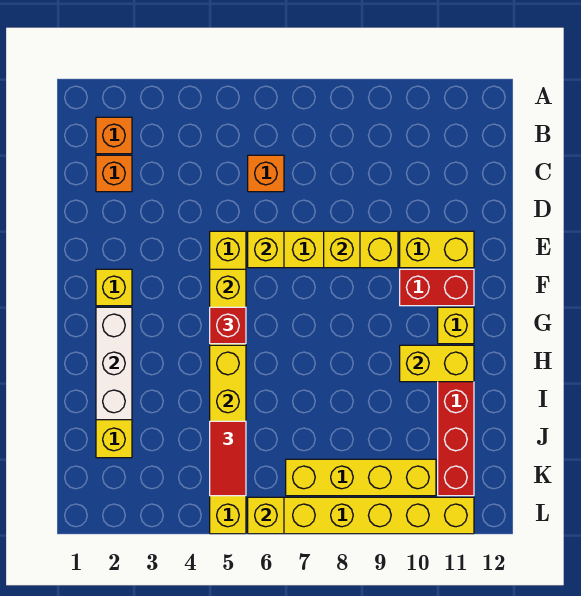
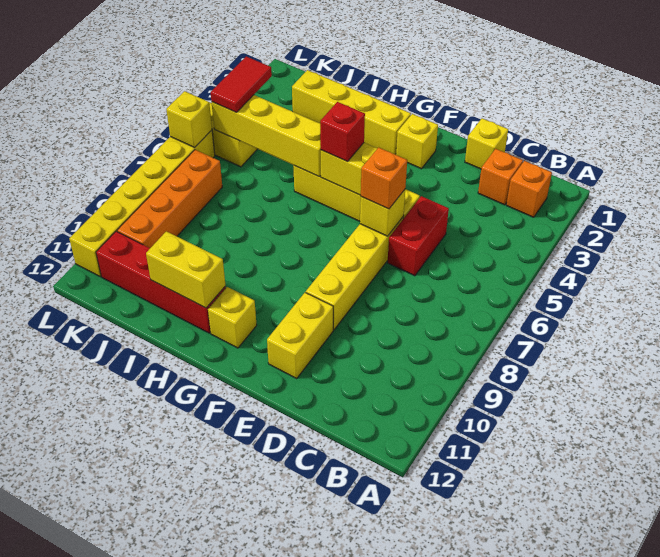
orange brick C6 level 1 -> orange brick E6 level 3
yellow brick E8 level 2 -> yellow brick D1 level 1
red brick F10:F11 level 1 -> red brick D5:D6 level 1
white brick G2:I2 level 2 -> none
yellow brick H10:H11 level 2 -> yellow brick H11:I11 level 2
red tile J5:K5 level 3 -> red tile K4:K5 level 3
yellow brick K7:K10 level 1 -> orange brick K7:K10 level 1

